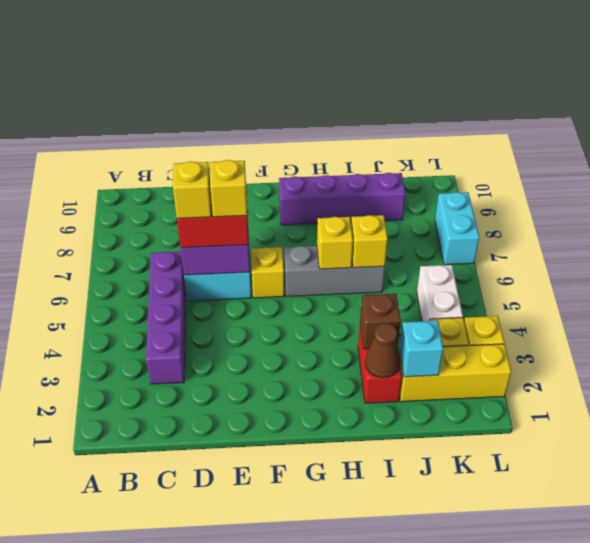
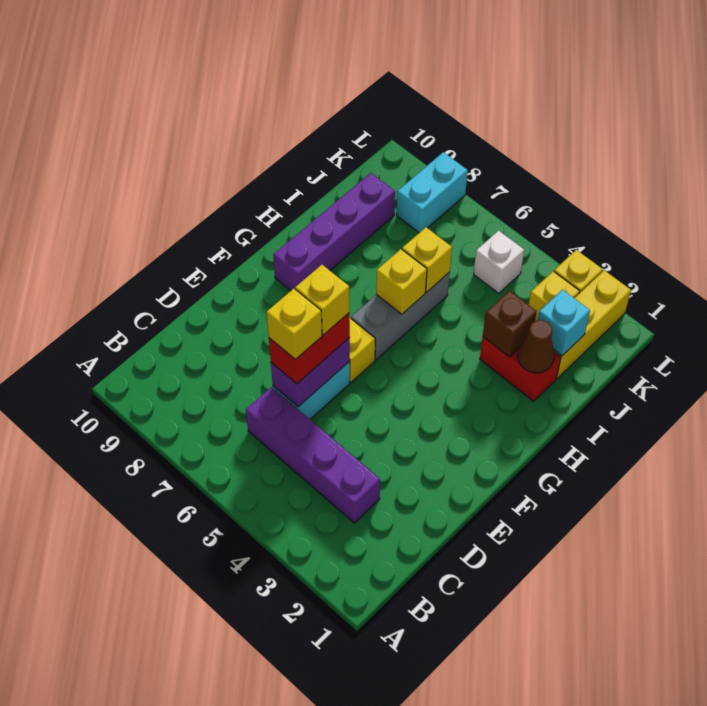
white brick K4:K5 level 1 -> white brick K5 level 1
cyan brick L7:L8 level 1 -> cyan brick K8:L8 level 1

